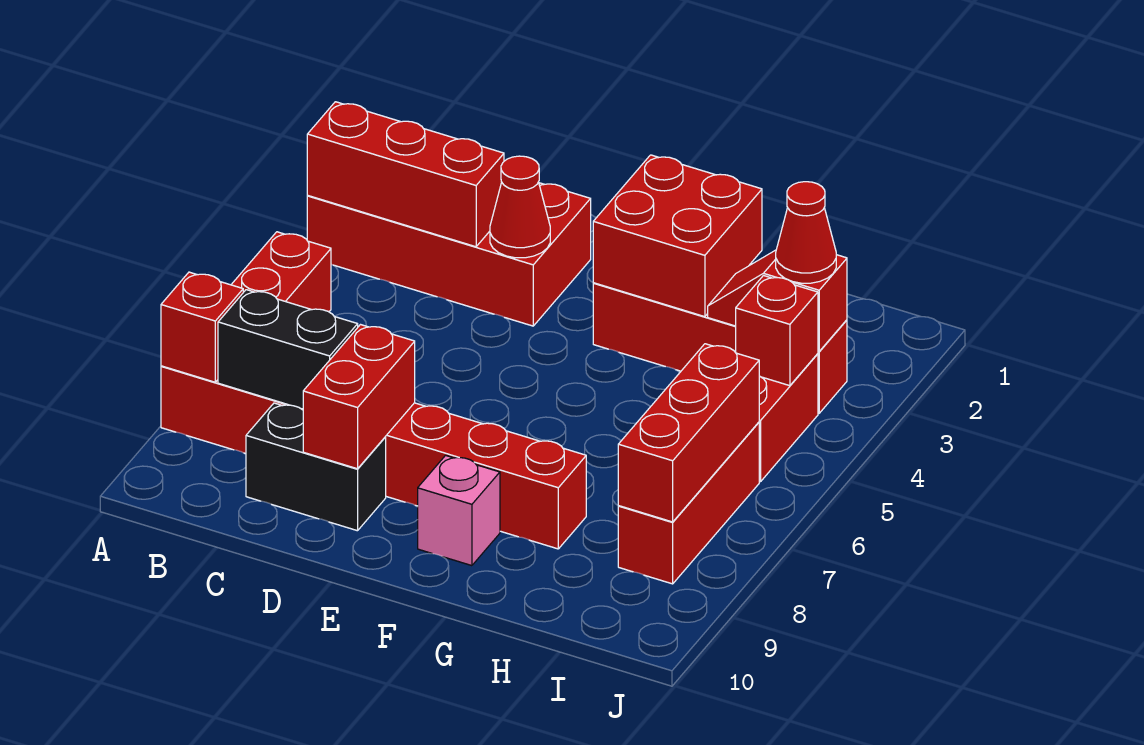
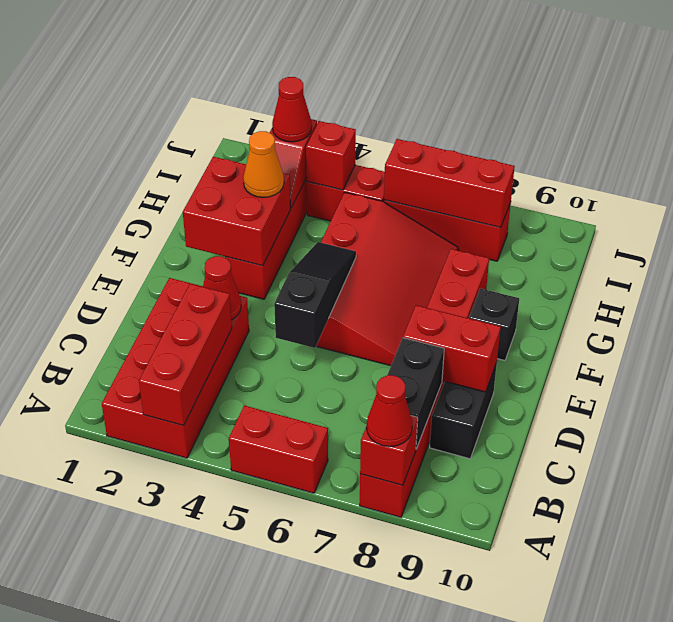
none -> red cone A8 level 3
none -> black slope D5:F5 level 2 top D
none -> red slope E5:H7 level 1 top 5
pink brick F9 level 1 -> black brick F9 level 1
none -> orange cone G3 level 3

